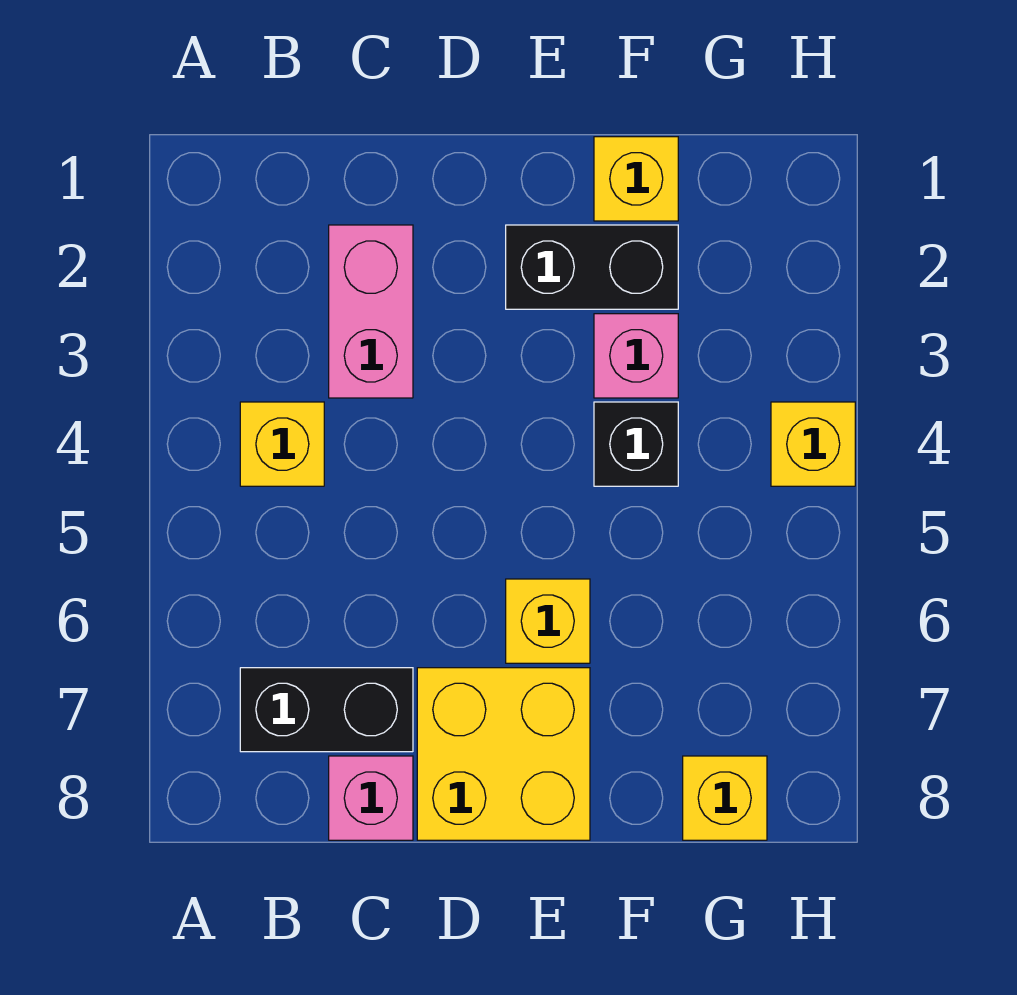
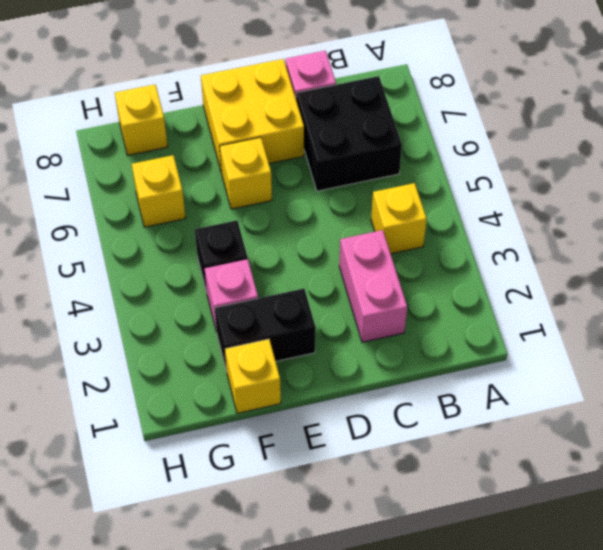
black brick B7:C7 level 1 -> black brick B6:C7 level 1
yellow brick H4 level 1 -> yellow brick G6 level 1

